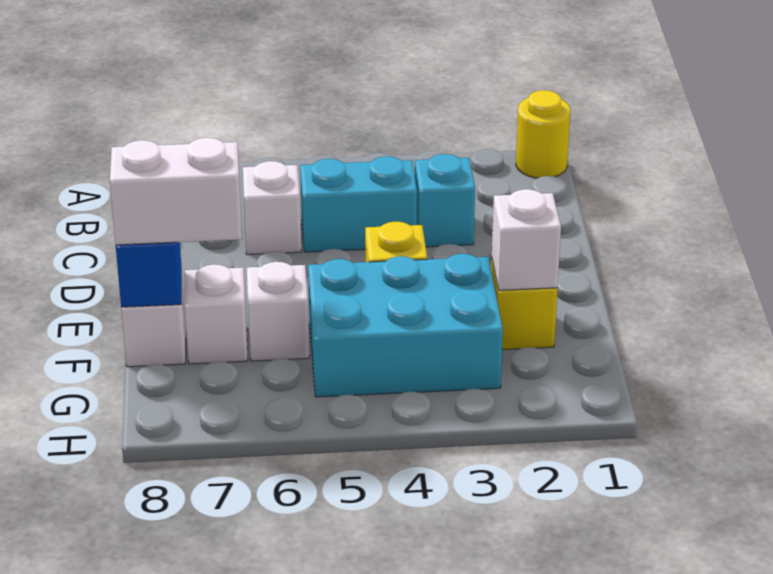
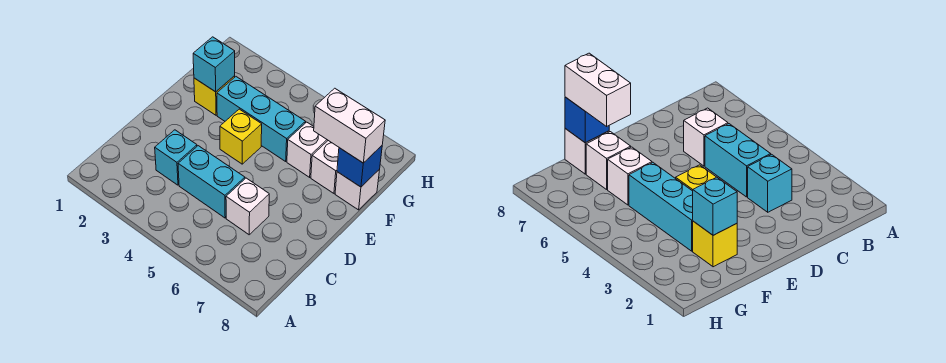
yellow round brick A1 level 1 -> none
white brick F2 level 2 -> cyan brick F2 level 2
cyan brick F3:G5 level 1 -> cyan brick F3:F5 level 1

